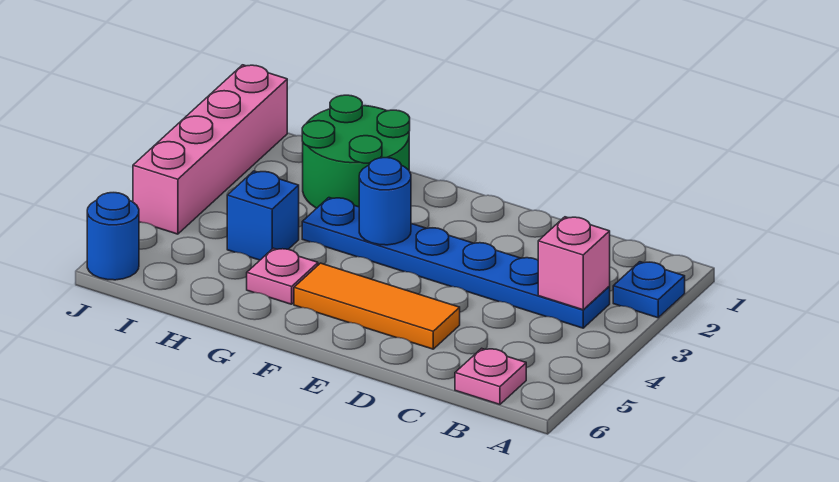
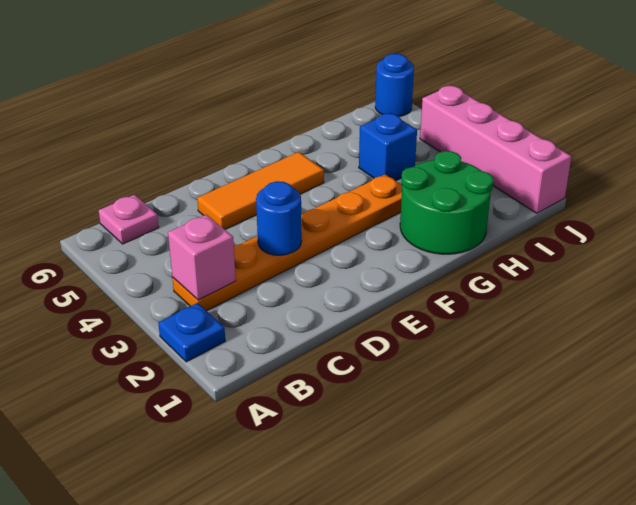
blue plate B3:G3 level 1 -> orange plate B3:G3 level 1
blue round brick F3 level 2 -> blue round brick D3 level 2
pink plate G5 level 1 -> none

